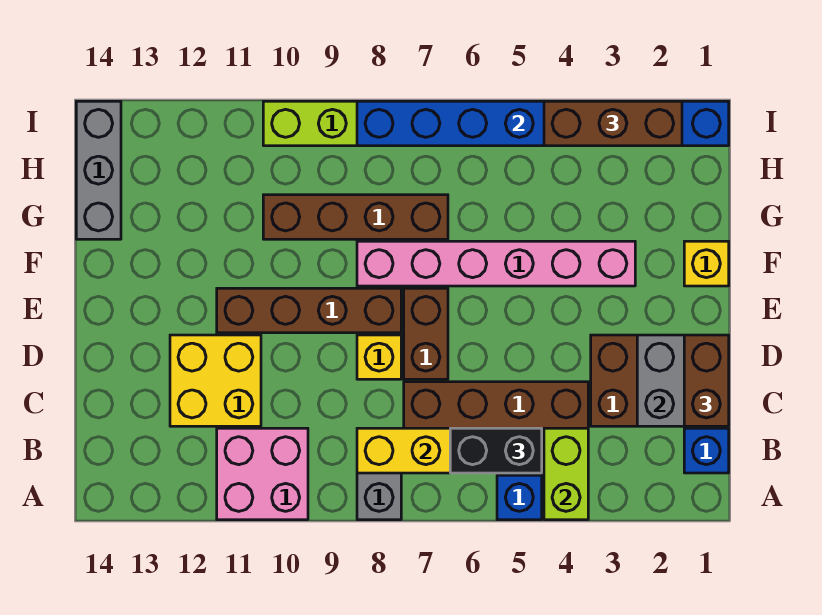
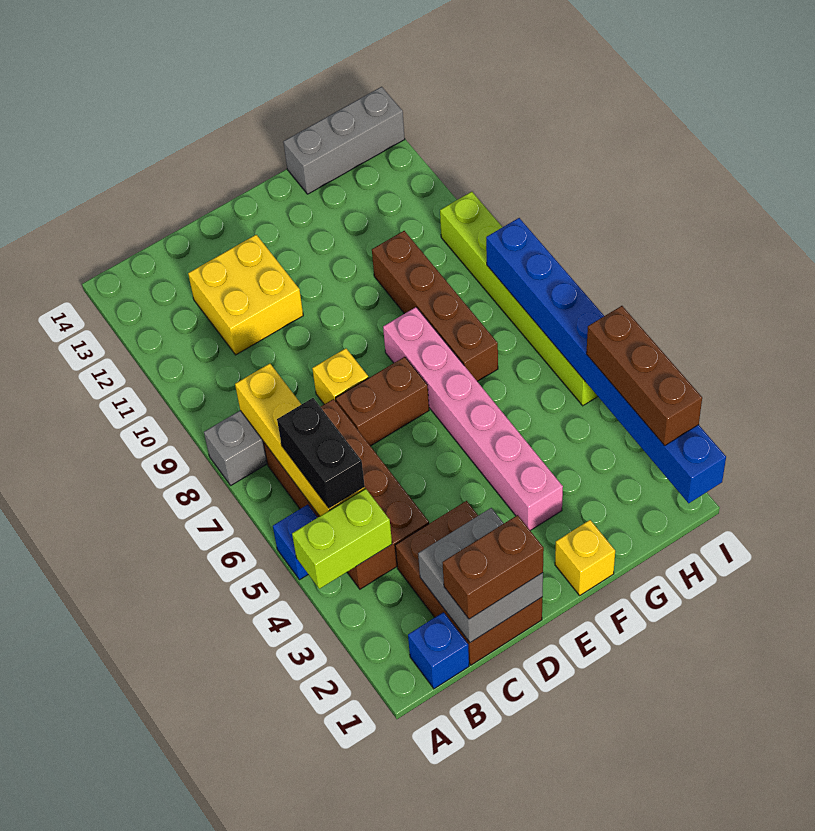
pink brick A10:B11 level 1 -> none
brown brick E8:E11 level 1 -> none

